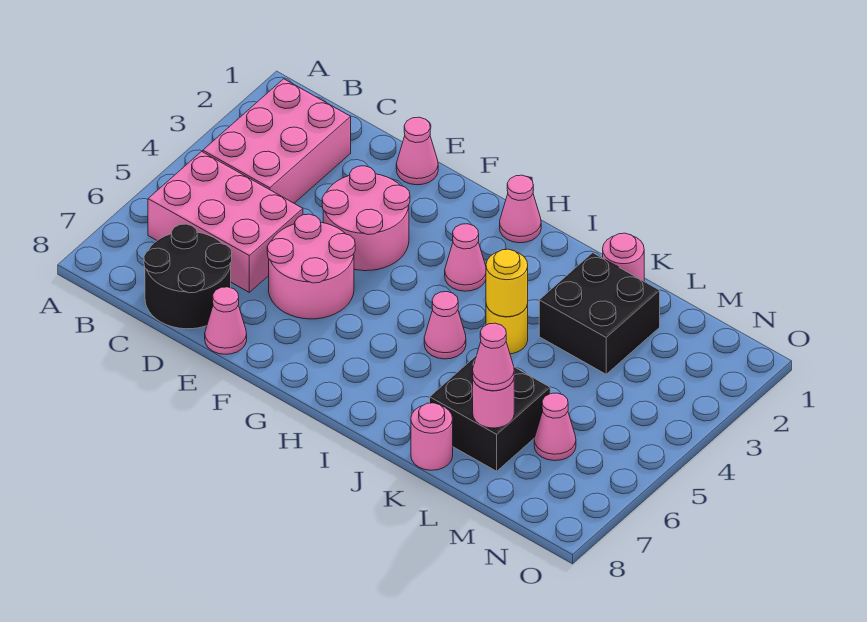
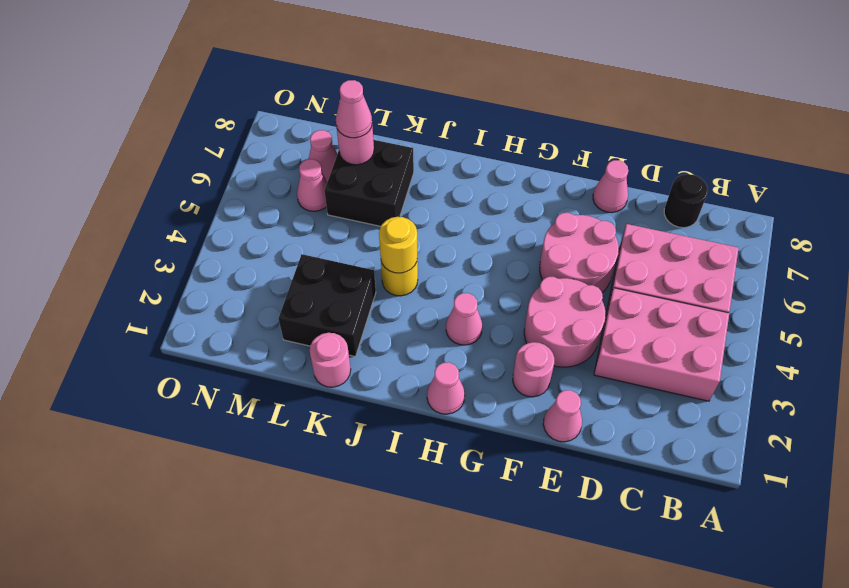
pink brick B2:C4 level 1 -> pink brick B3:D4 level 1
black round brick C7:D8 level 1 -> black round brick C8 level 1
pink cone I5 level 1 -> pink cone M7 level 1
pink round brick K8 level 1 -> pink round brick F2 level 1

